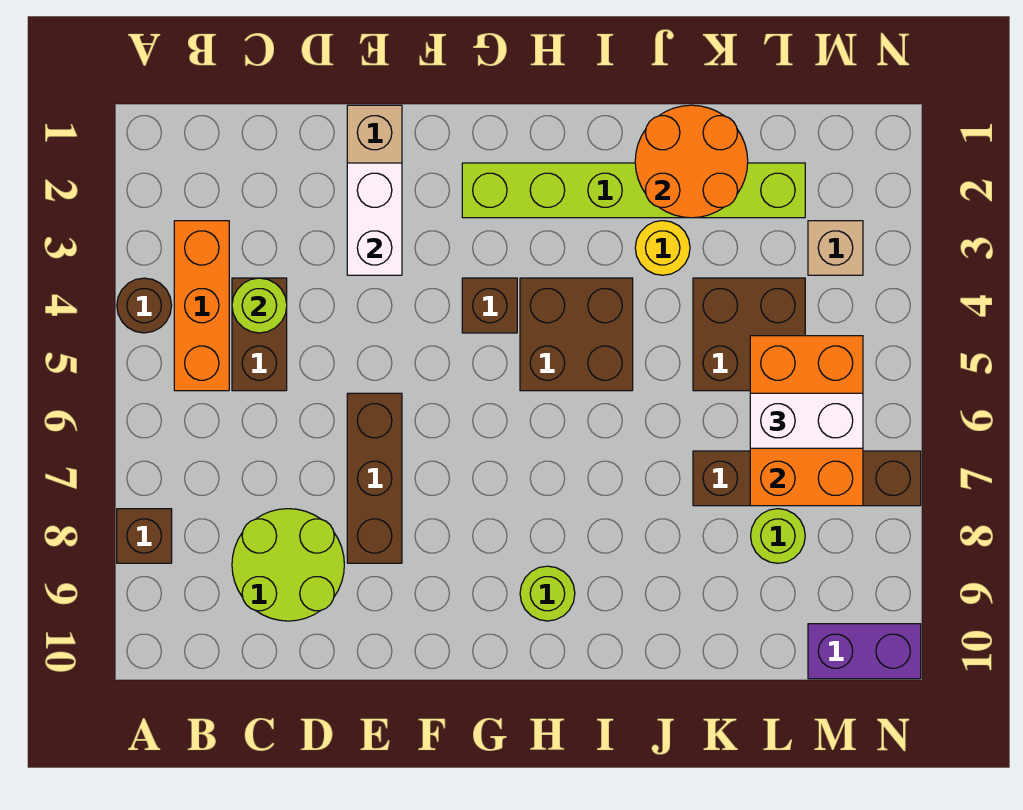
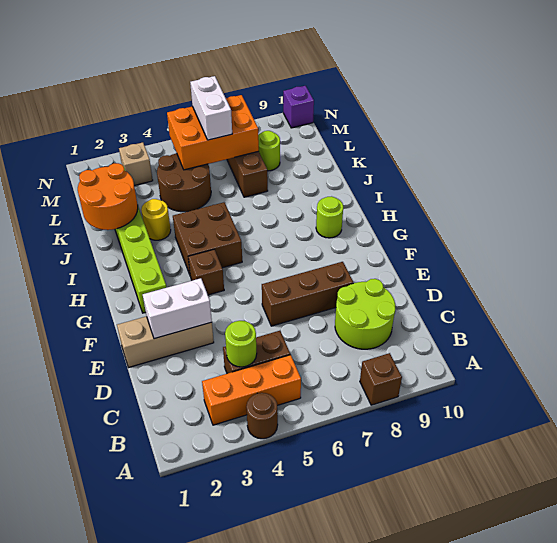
brown brick K4:L5 level 1 -> brown round brick K4:L5 level 1
purple brick M10:N10 level 1 -> purple brick N10 level 1

